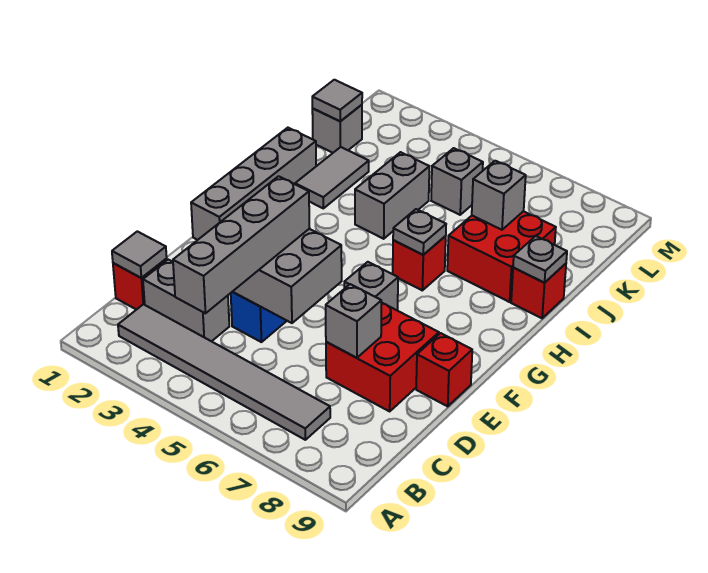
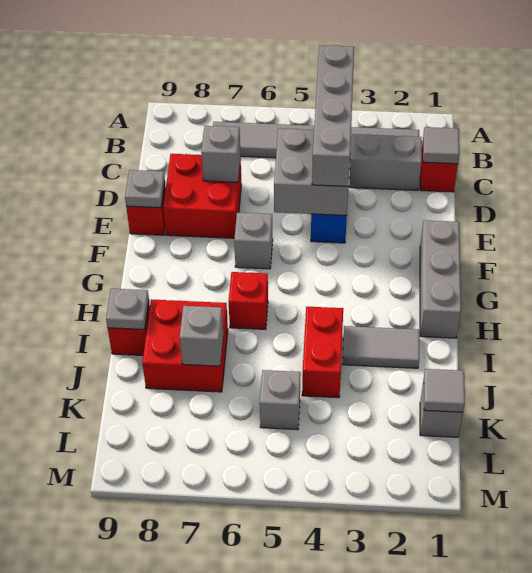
grey brick F1:I1 level 1 -> grey brick F1:H1 level 1
grey plate H6 level 2 -> grey plate E9 level 2
grey tile I2:J2 level 1 -> grey tile I2:I3 level 1
grey brick I4:J4 level 1 -> red brick I4:J4 level 1

